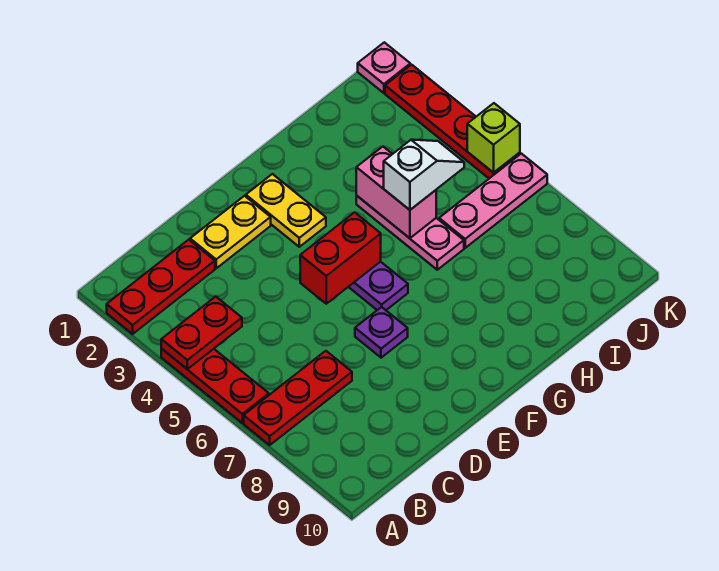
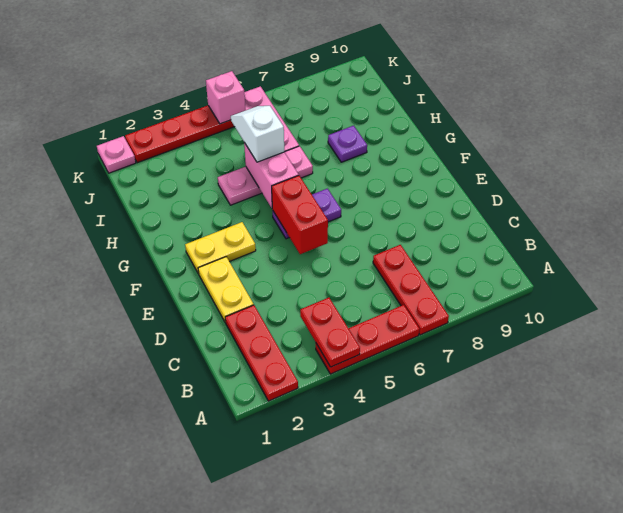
purple plate E7 level 1 -> purple plate H8 level 1
pink brick H4:H5 level 2 -> pink brick G5:H5 level 2
lime brick K5 level 2 -> pink brick K5 level 2

